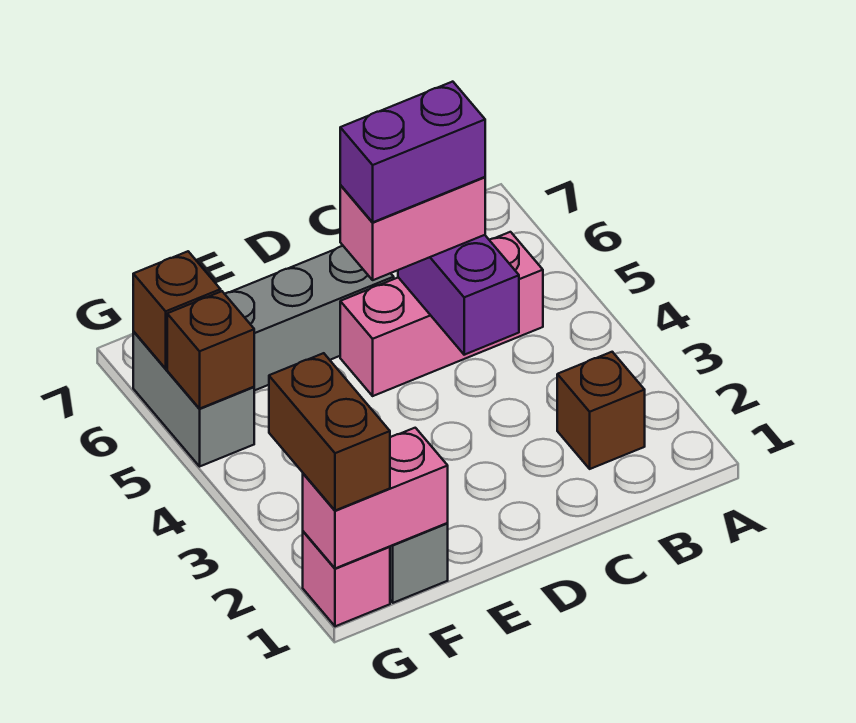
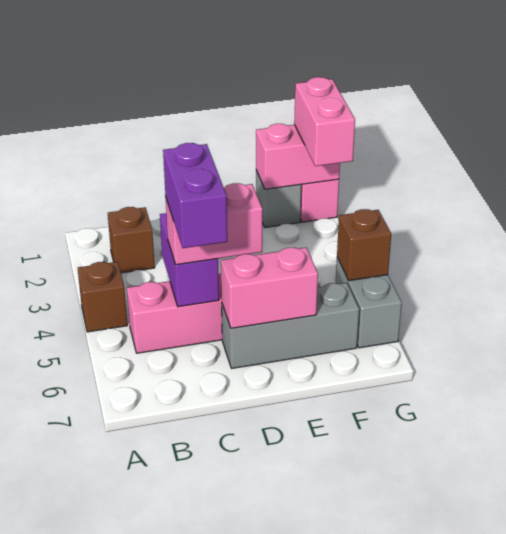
purple brick C5:D5 level 4 -> purple brick C5:C6 level 4
none -> pink brick D6:E6 level 2
brown brick G1:G2 level 3 -> pink brick G1:G2 level 3
brown brick G6 level 2 -> brown brick A4 level 1

